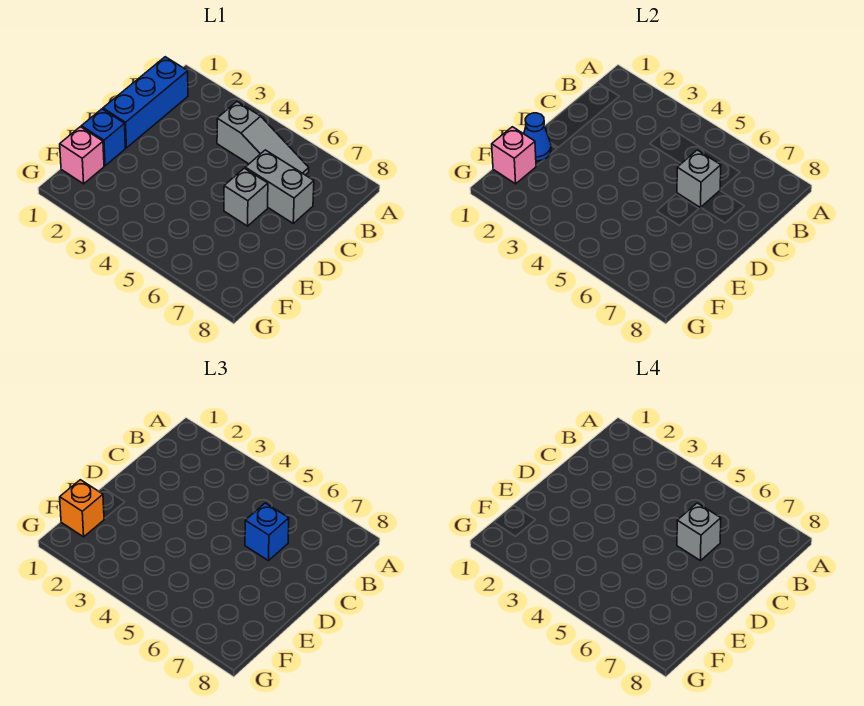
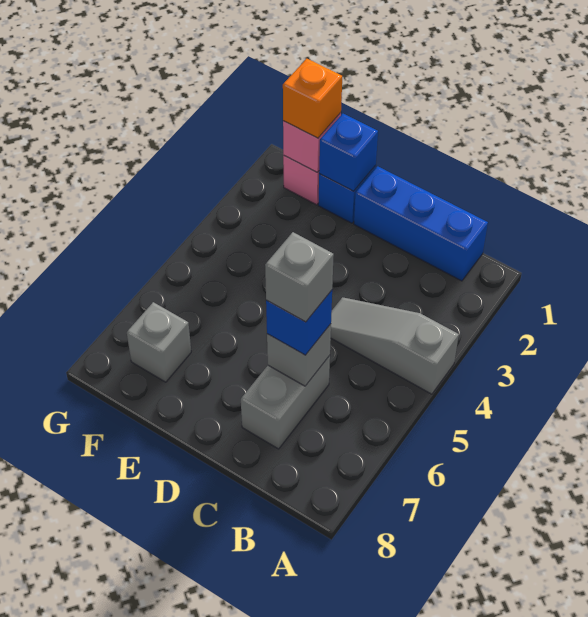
grey slope B4:B6 level 1 top 4 -> grey slope A4:C4 level 1 top A
grey brick D6 level 1 -> grey brick F7 level 1
blue cone E1 level 2 -> blue brick E1 level 2

